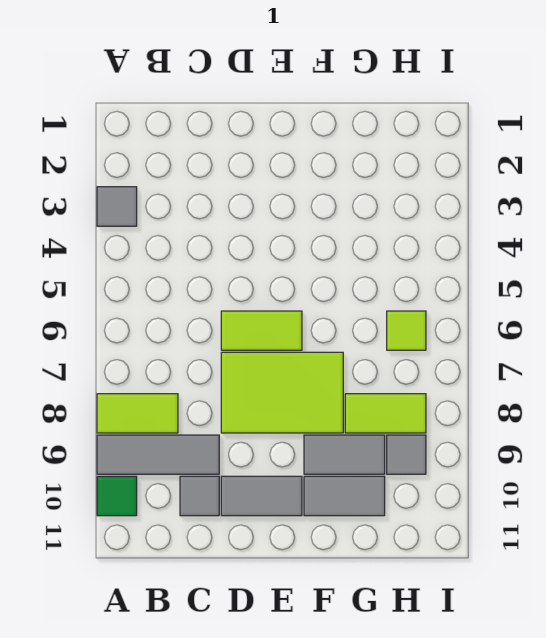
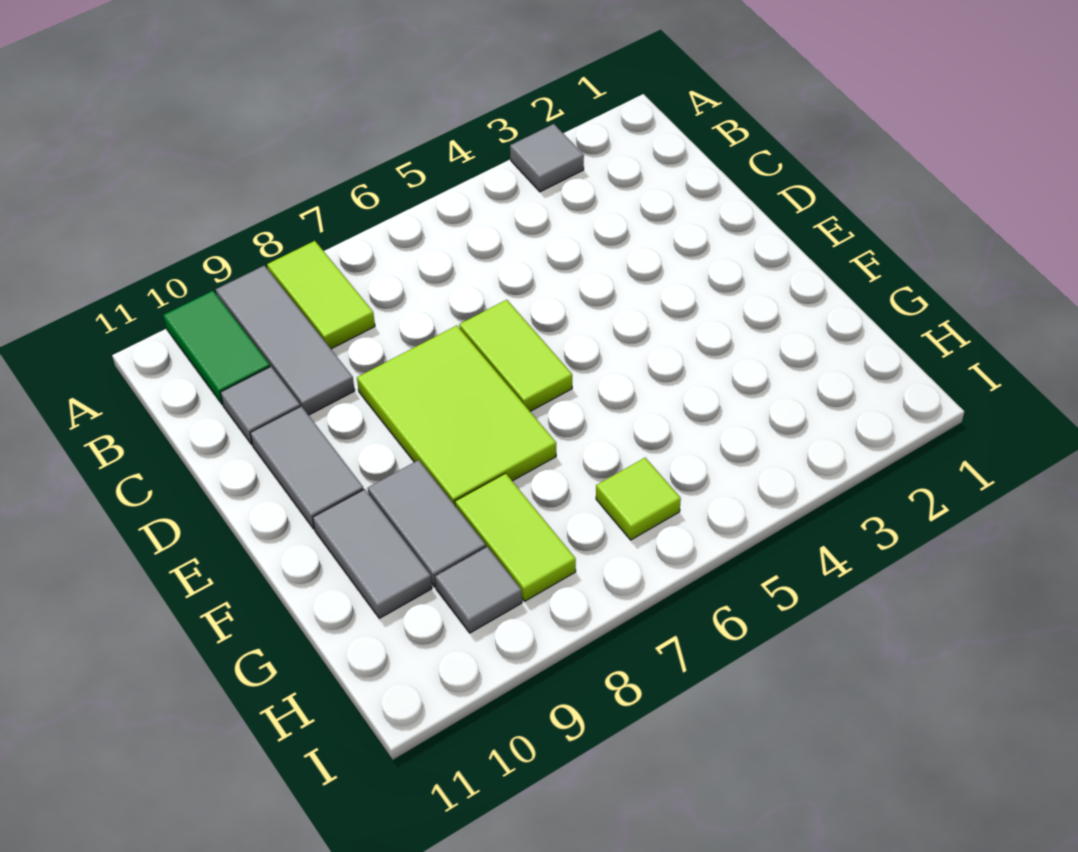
green tile A10 level 1 -> green tile A10:B10 level 1

